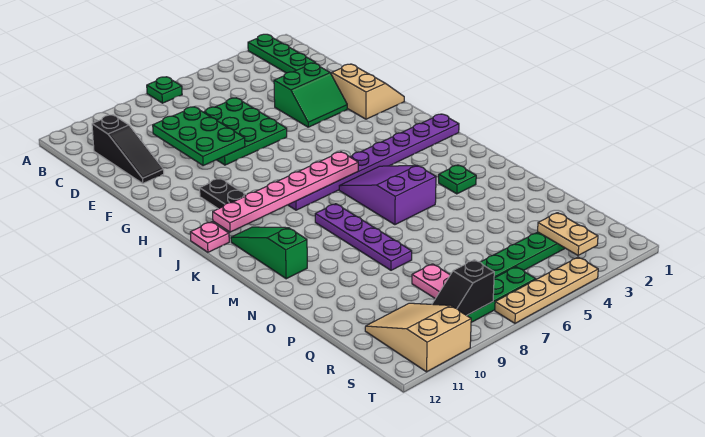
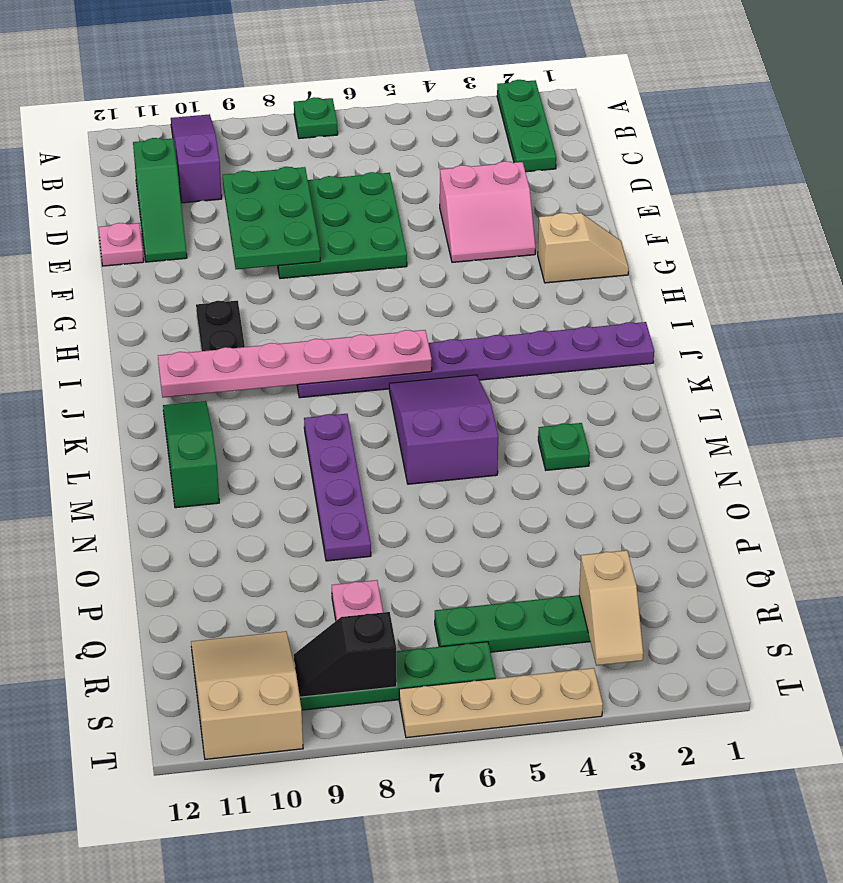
none -> purple slope A10:C10 level 1 top C
black slope C11:E11 level 1 top C -> green slope C11:E11 level 1 top C
green slope E3:F4 level 1 top E -> pink slope E3:F4 level 1 top E
tan slope F1:G2 level 1 top 2 -> tan slope G1:G2 level 1 top 2
pink plate J12 level 1 -> pink plate E12 level 1
tan plate R3:S3 level 2 -> tan slope R3:S3 level 2 top R

